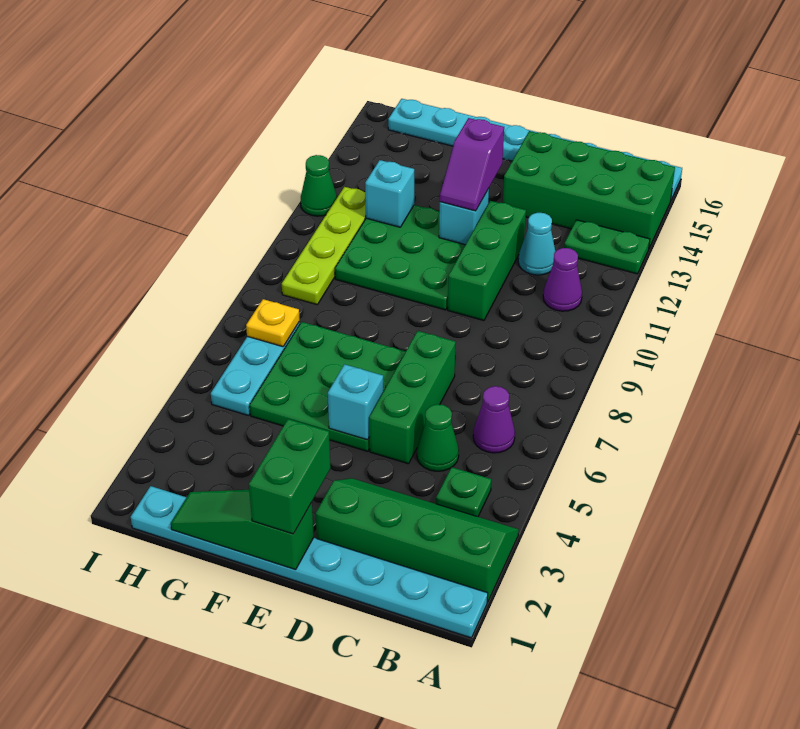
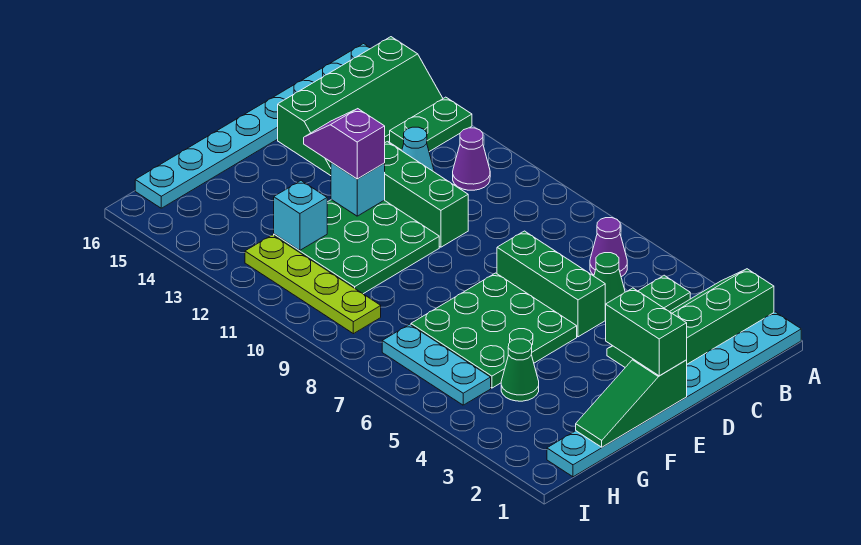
green brick A14:D15 level 1 -> green slope A14:D15 level 1 top 15
cyan brick E5 level 2 -> none
purple slope E12:E13 level 3 top 13 -> purple slope E12:E13 level 3 top 12
yellow plate H7 level 2 -> none
green cone I12 level 1 -> green cone G4 level 1

